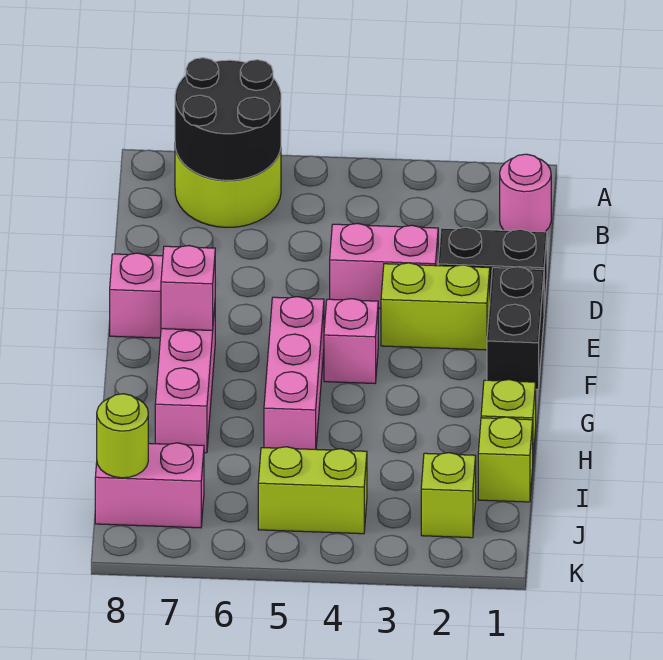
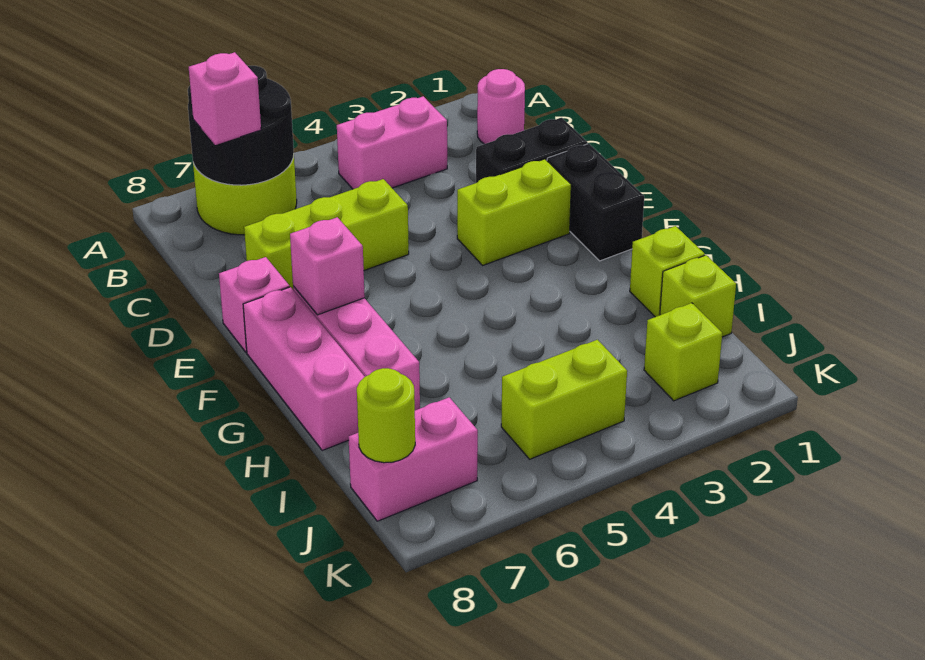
pink brick D3:D4 level 1 -> pink brick B3:B4 level 1
none -> lime brick D5:D7 level 1
pink brick F4 level 1 -> pink brick B7 level 3
pink brick F5:H5 level 1 -> pink brick F8:H8 level 1

